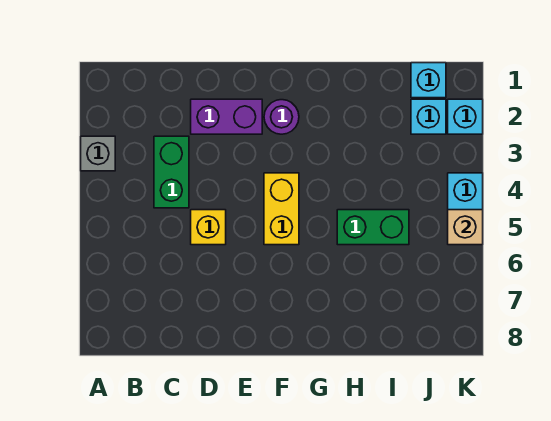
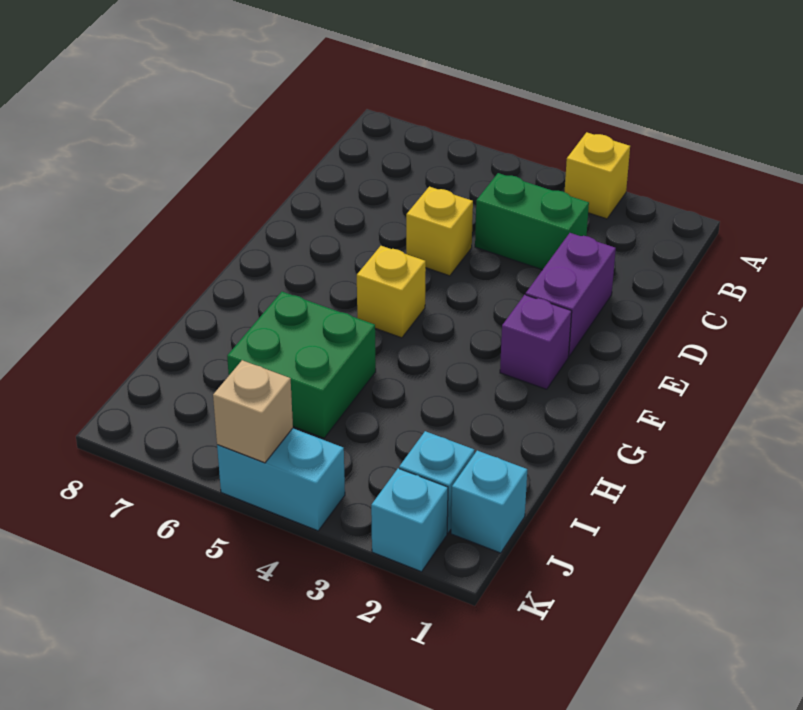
grey brick A3 level 1 -> yellow brick A3 level 1
purple round brick F2 level 1 -> purple brick F2 level 1
yellow brick F4:F5 level 1 -> yellow brick F5 level 1
green brick H5:I5 level 1 -> green brick H5:I6 level 1

